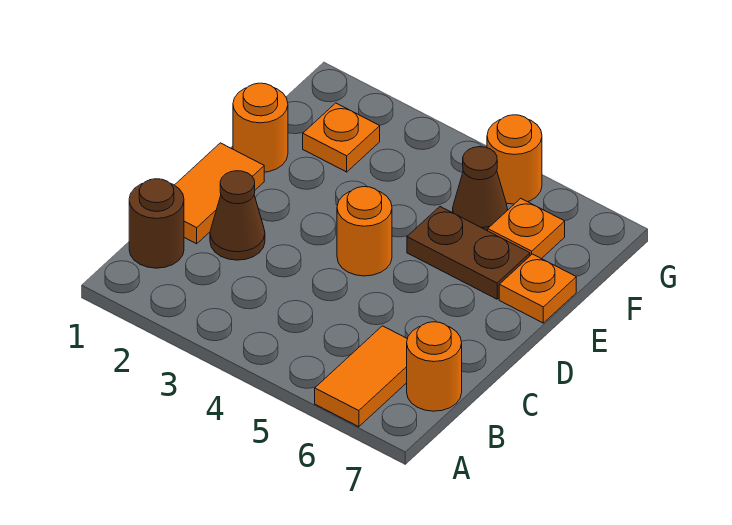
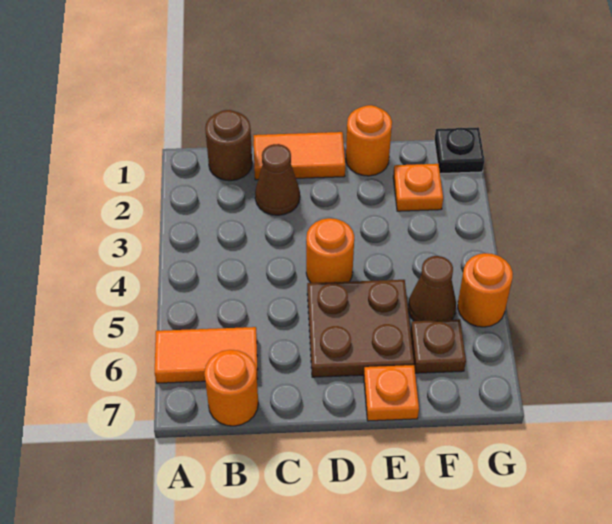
brown plate E5:E6 level 1 -> brown plate D5:E6 level 1
orange plate F6 level 1 -> brown plate F6 level 1
none -> black plate G1 level 1

